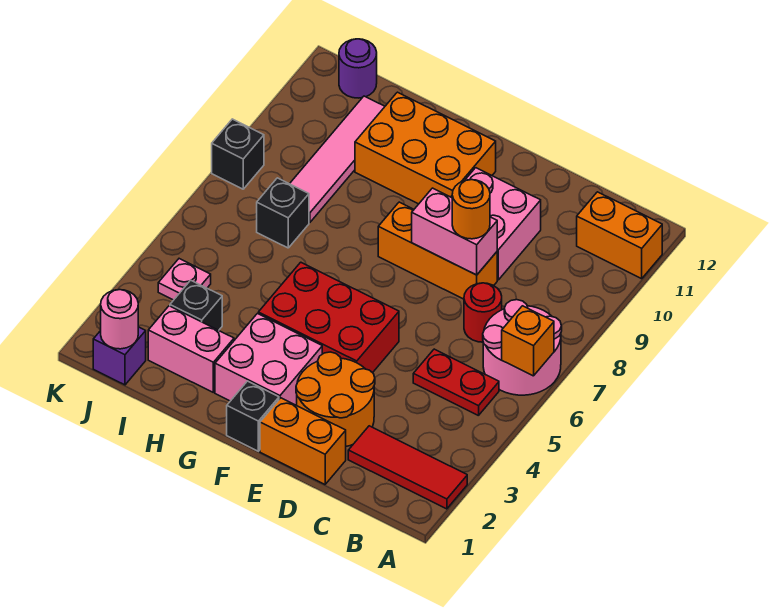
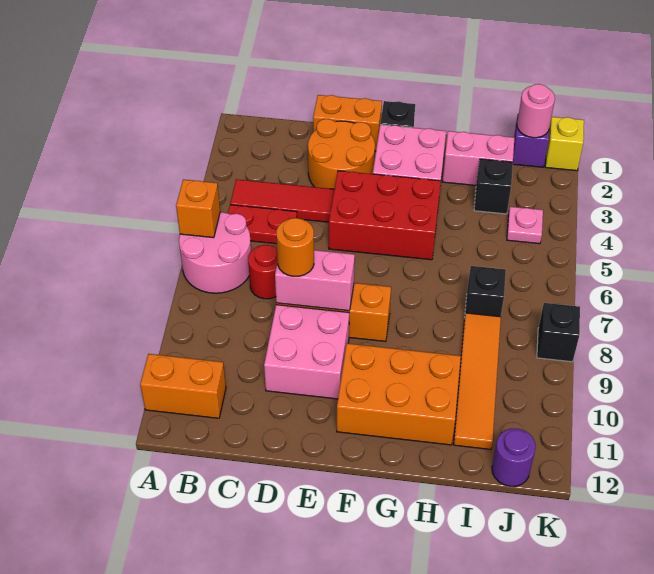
red tile A2:C2 level 1 -> red tile B4:D4 level 1
pink tile I8:I11 level 1 -> orange tile I8:I11 level 1
none -> yellow brick K1 level 1

